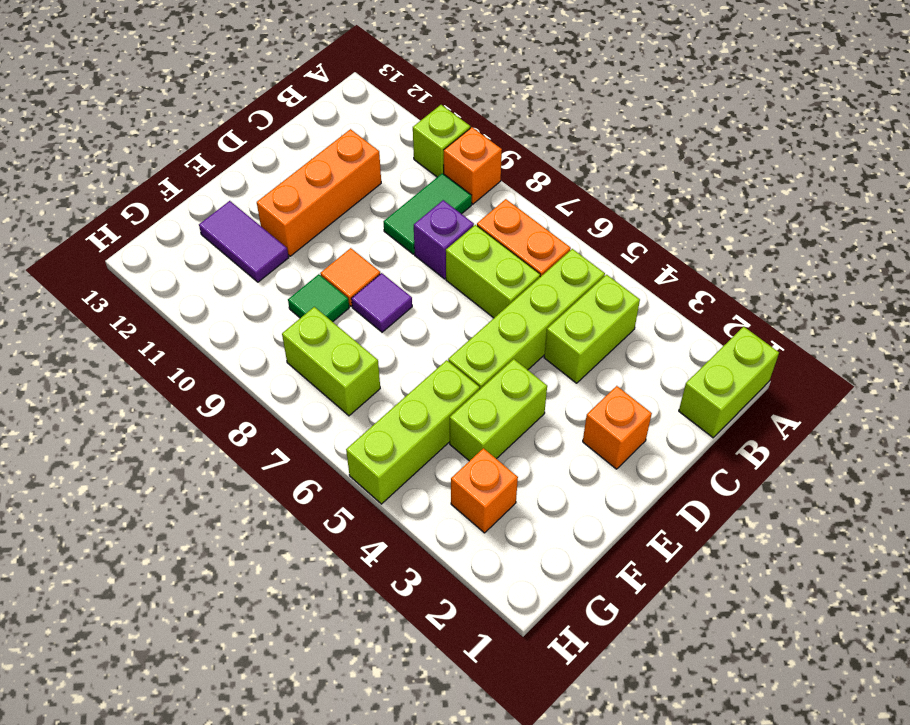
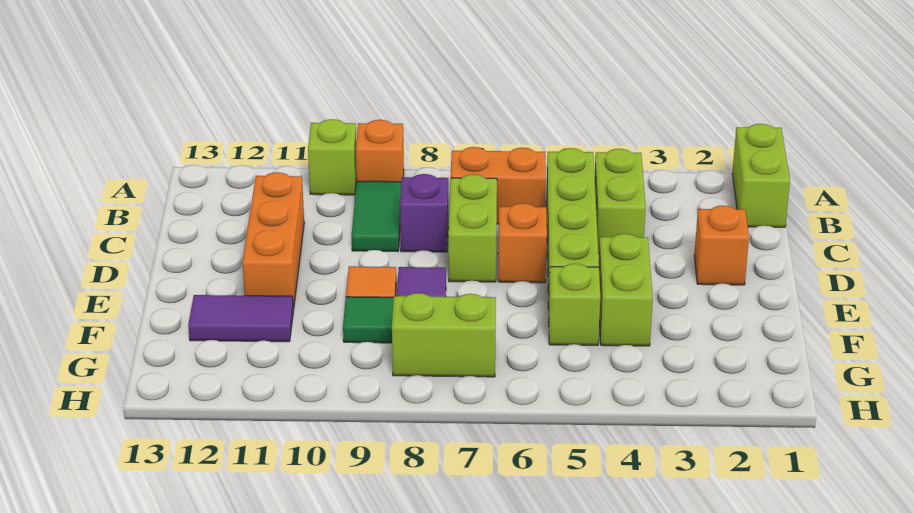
lime brick C6:C7 level 1 -> lime brick C7:D7 level 1
lime brick F5:H5 level 1 -> lime brick F5 level 1
orange brick G3 level 1 -> orange brick D6 level 1

